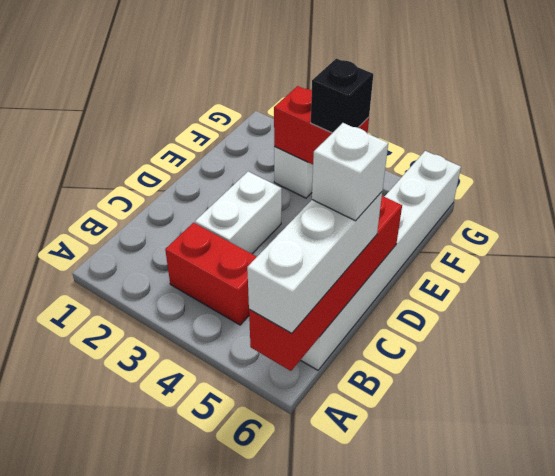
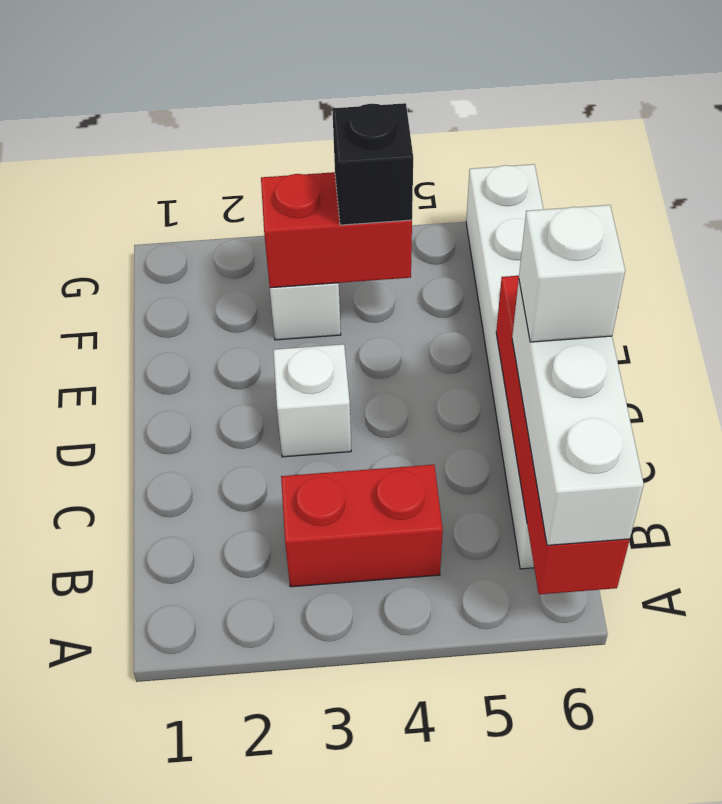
white brick C3:D3 level 1 -> white brick D3 level 1

